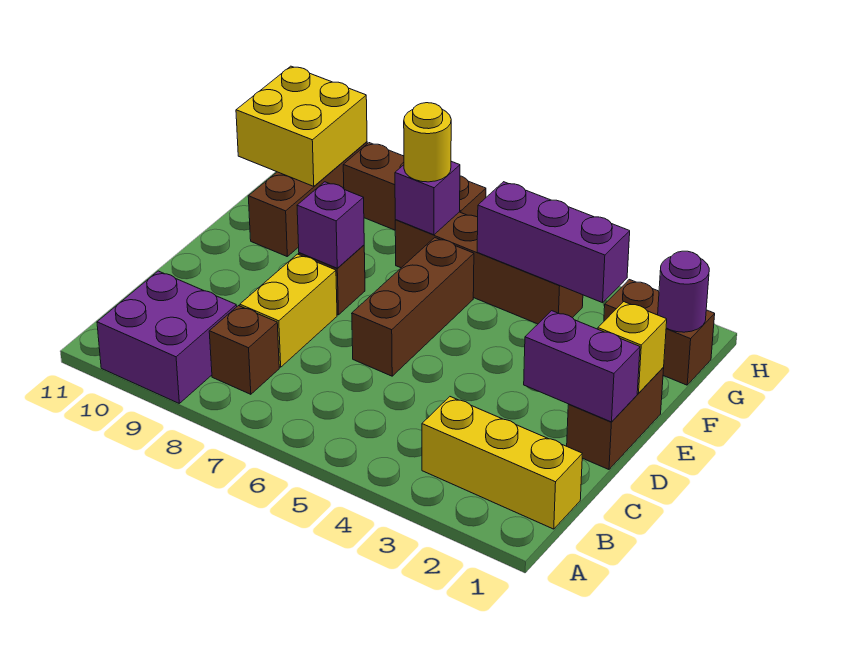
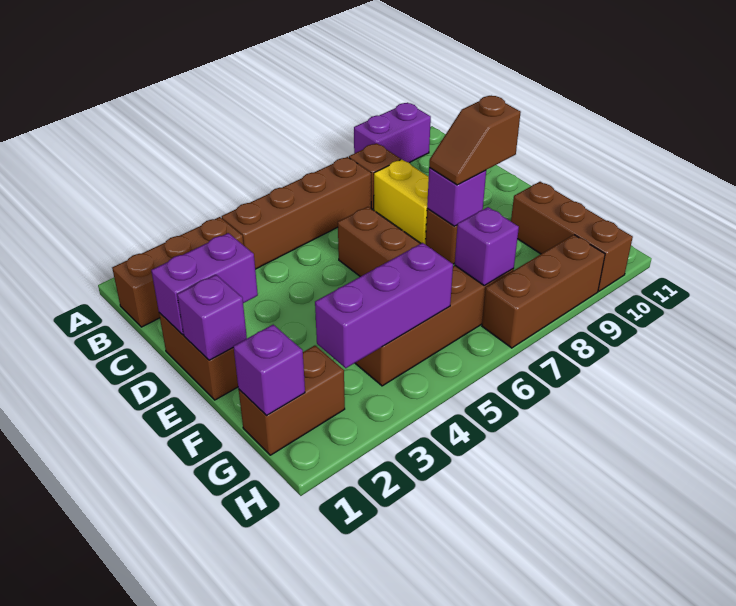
purple brick A9:B10 level 1 -> purple brick A9:A10 level 1
yellow brick B1:B3 level 1 -> brown brick B1:B3 level 1
none -> brown brick B4:B7 level 1
yellow brick E1 level 2 -> purple brick E1 level 2
none -> brown slope E8:E9 level 3 top 9
purple round brick G1 level 2 -> purple brick G1 level 2
yellow round brick G7 level 3 -> none
yellow brick G10:H11 level 2 -> none

